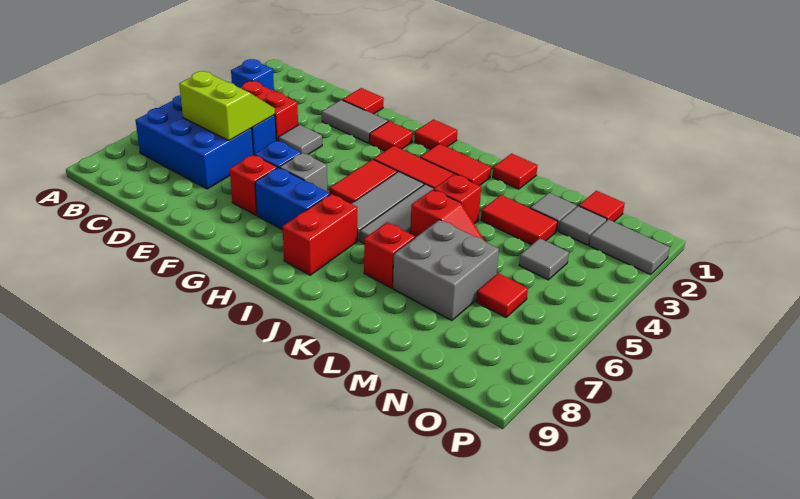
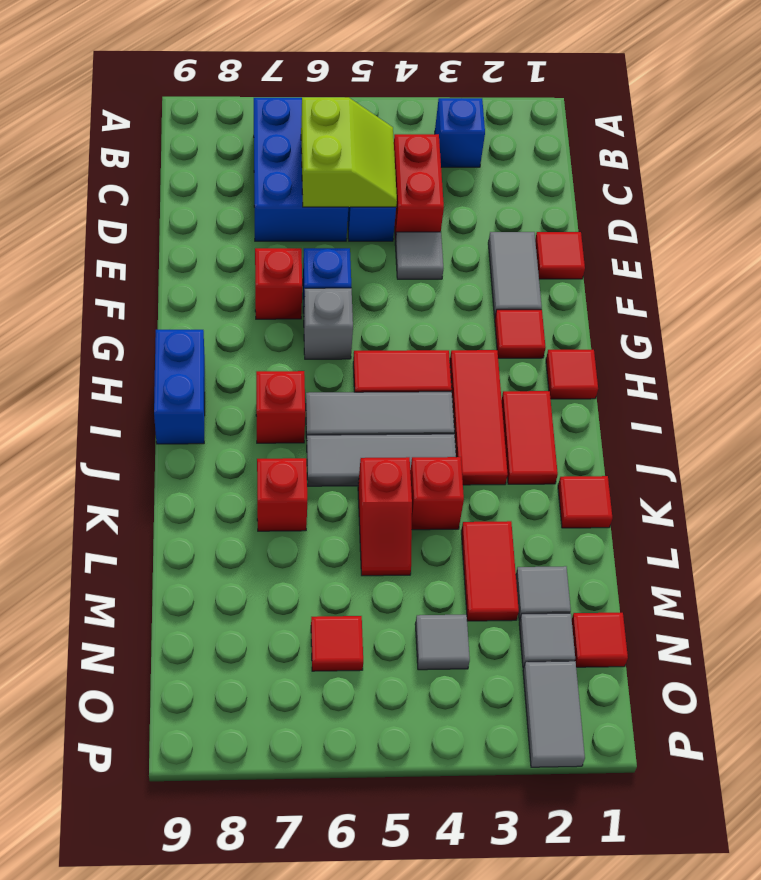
blue brick G7:H7 level 1 -> blue brick H9:I9 level 1
red brick I7:I8 level 1 -> red brick I7 level 1
grey brick L6:M7 level 1 -> none

